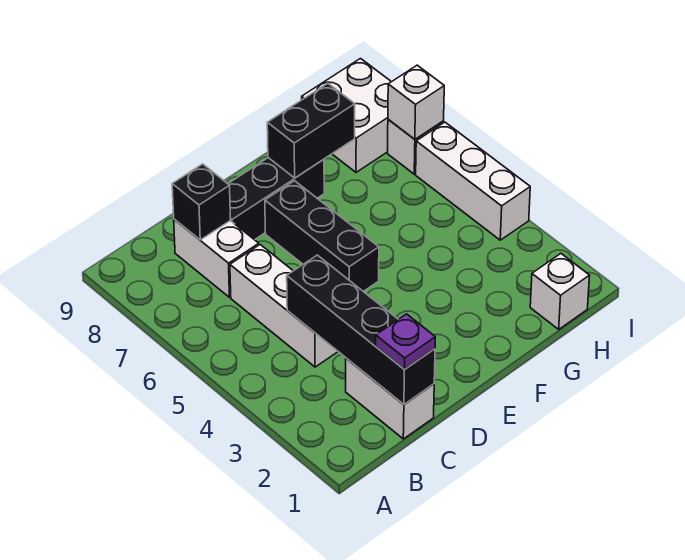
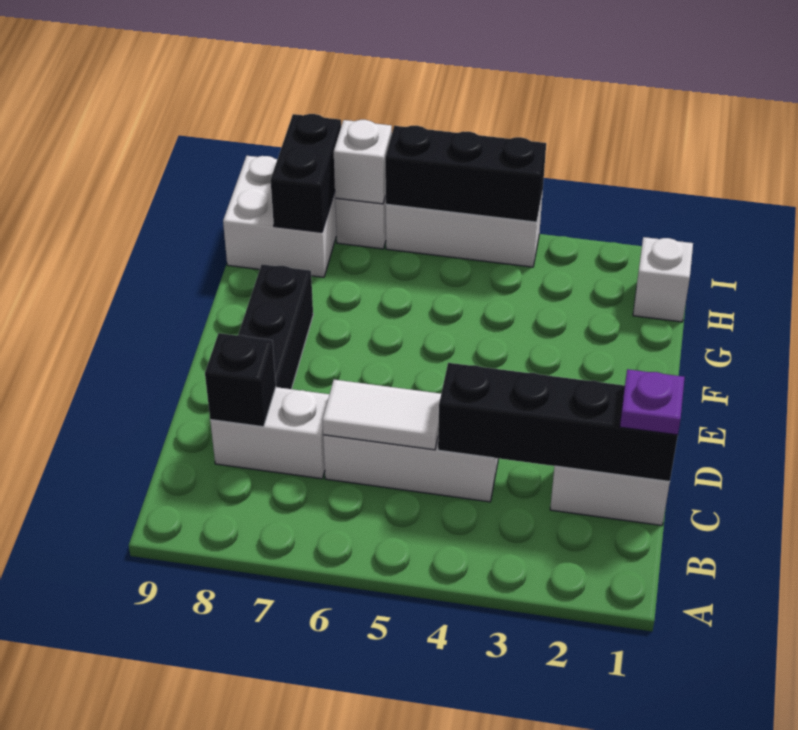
none -> white tile C5:C6 level 2
black brick E5:E7 level 1 -> black brick I4:I6 level 2
black brick F8:G8 level 2 -> black brick H8:I8 level 2

